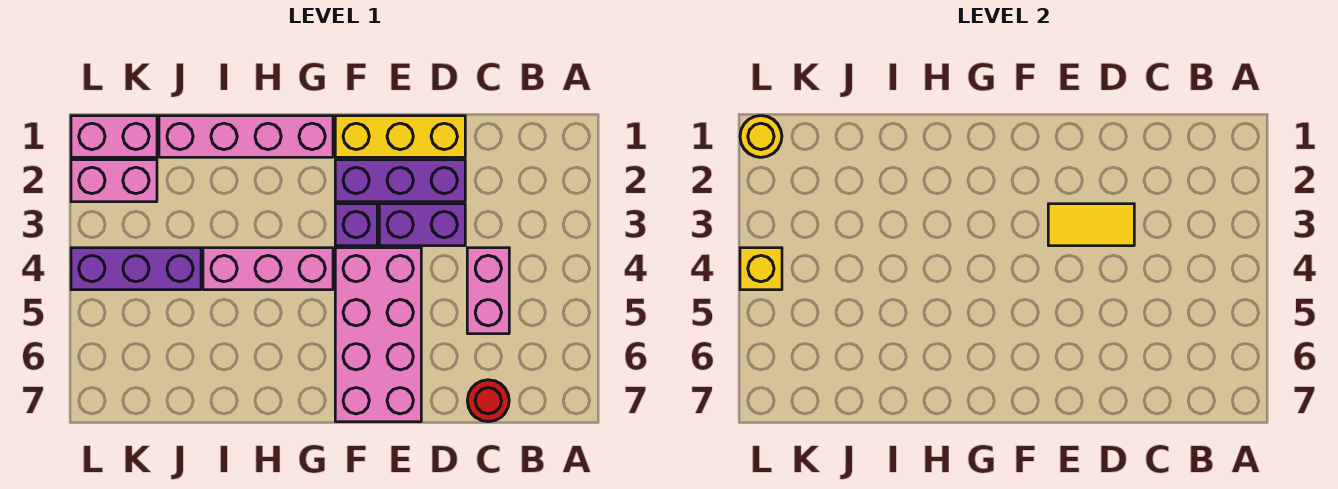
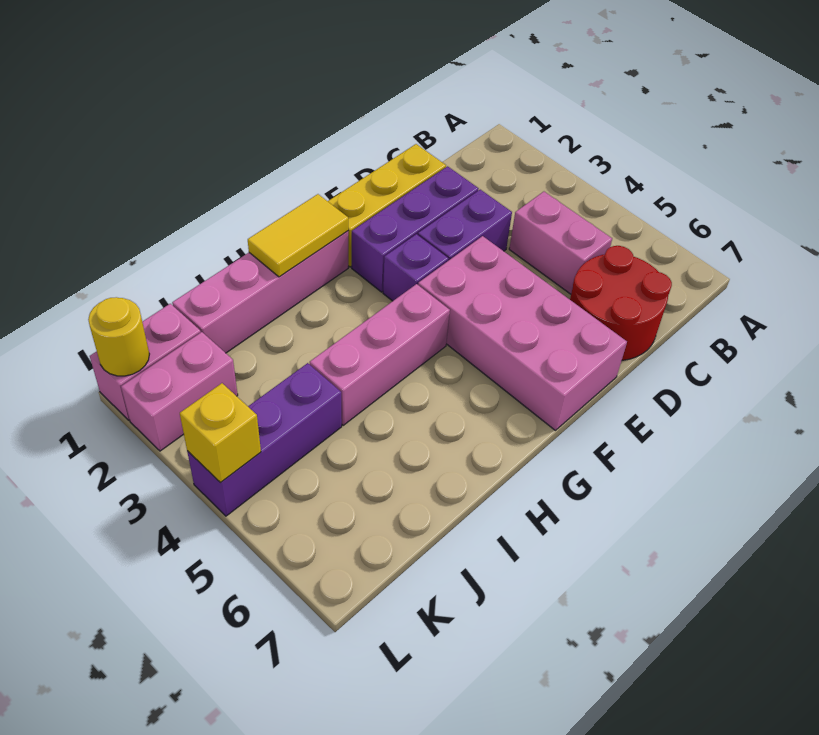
red round brick C7 level 1 -> red round brick C6:D7 level 1
yellow tile D3:E3 level 2 -> yellow tile G1:H1 level 2

